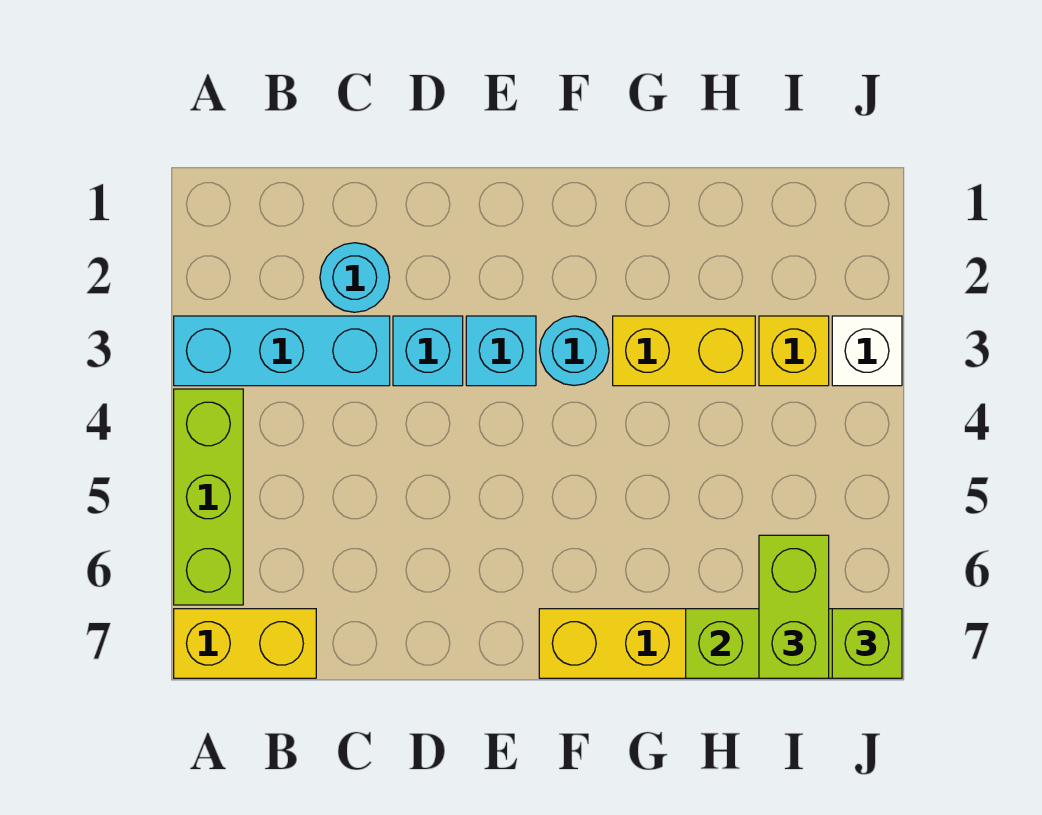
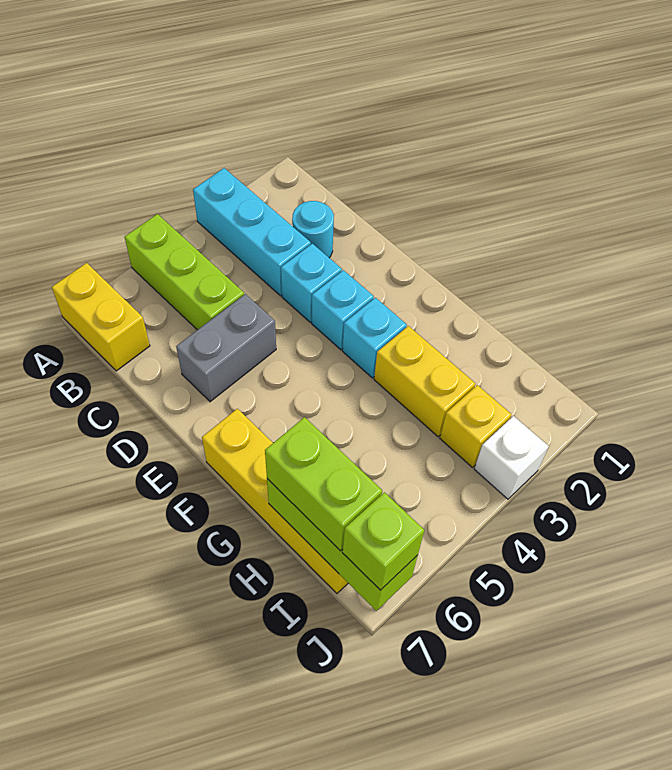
lime brick A4:A6 level 1 -> lime brick A5:C5 level 1
none -> grey brick D5:D6 level 1
cyan round brick F3 level 1 -> cyan brick F3 level 1
lime brick I6:I7 level 3 -> lime brick H7:I7 level 3

